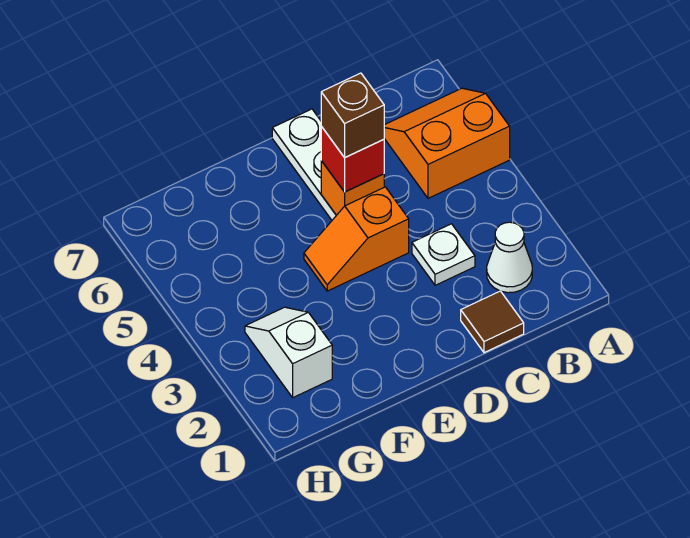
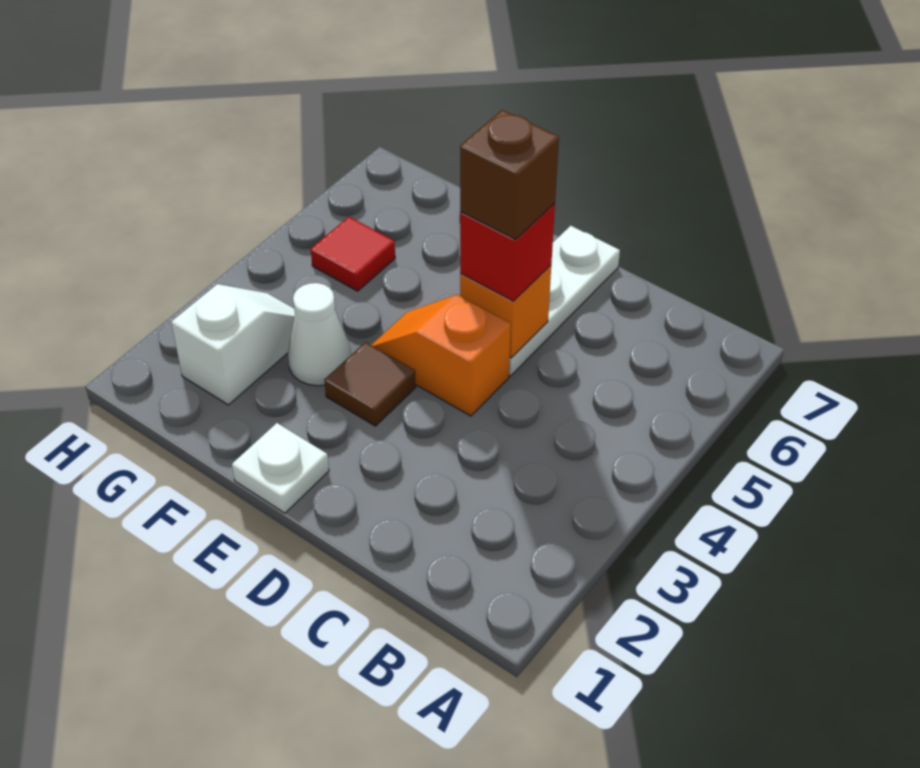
orange slope A5:B6 level 1 top 5 -> none
white cone B2 level 1 -> white cone F3 level 1
brown tile C1 level 1 -> brown tile E3 level 1
white plate C3 level 1 -> white plate E1 level 1
none -> red tile G5 level 1

